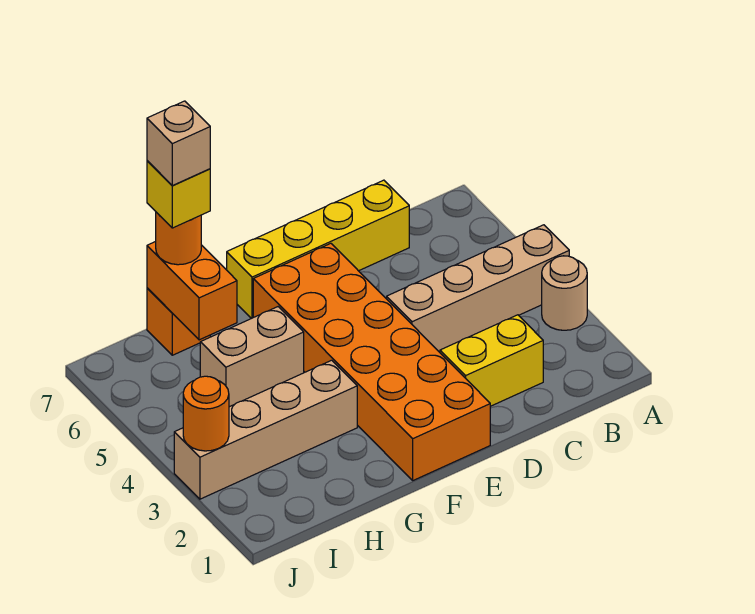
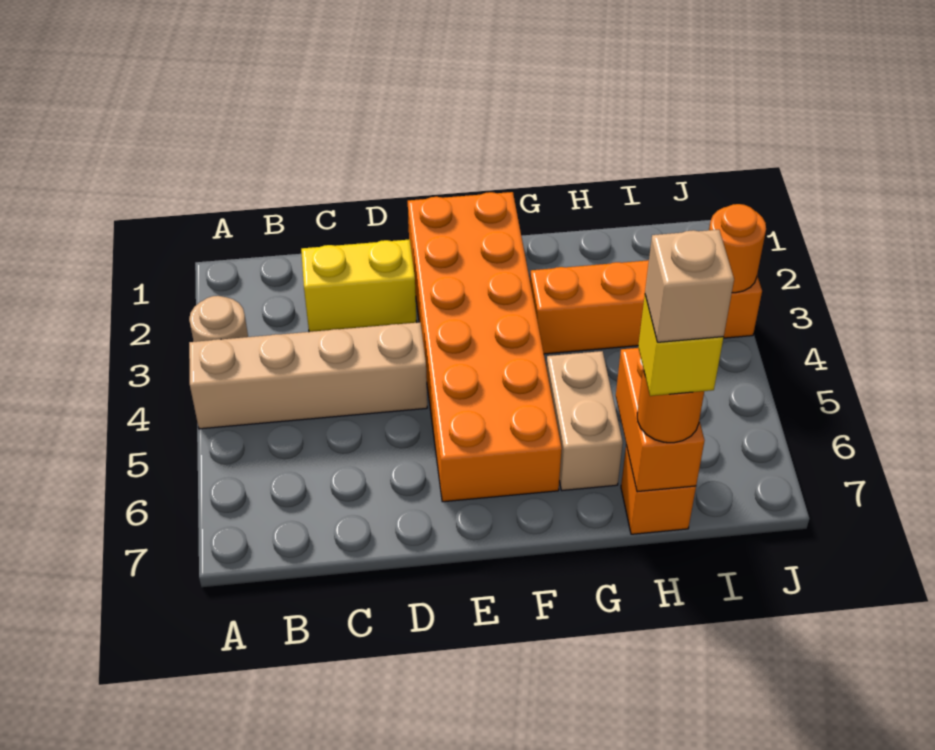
yellow brick C7:F7 level 1 -> none
tan brick G3:J3 level 1 -> orange brick G3:J3 level 1
tan brick G5:H5 level 1 -> tan brick G5:G6 level 1

